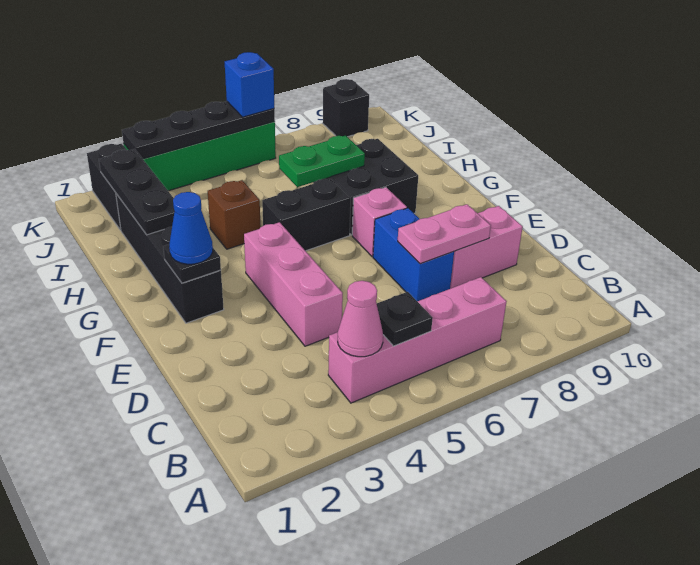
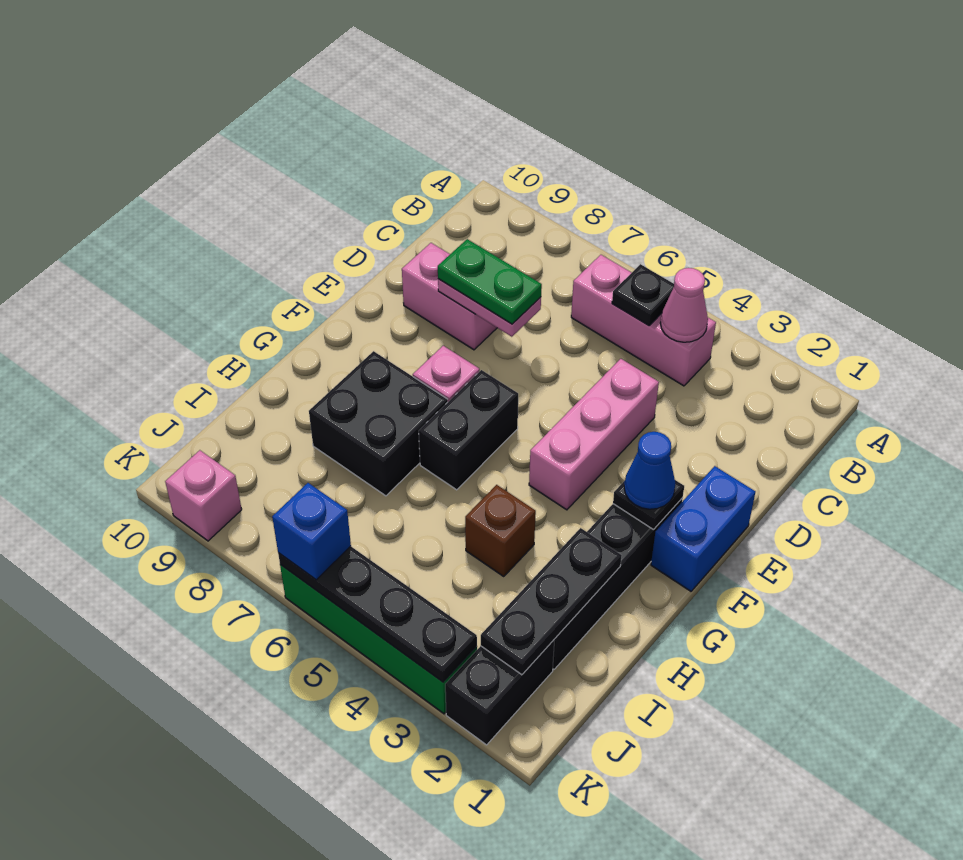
pink brick B4:B7 level 1 -> pink brick B4:B6 level 1
blue brick D7:E7 level 1 -> blue brick E1:F1 level 1
black brick G5:G6 level 1 -> black brick F6:G6 level 1
green plate H6:H7 level 2 -> green plate D7:D8 level 3
black brick K9 level 1 -> pink brick K9 level 1

